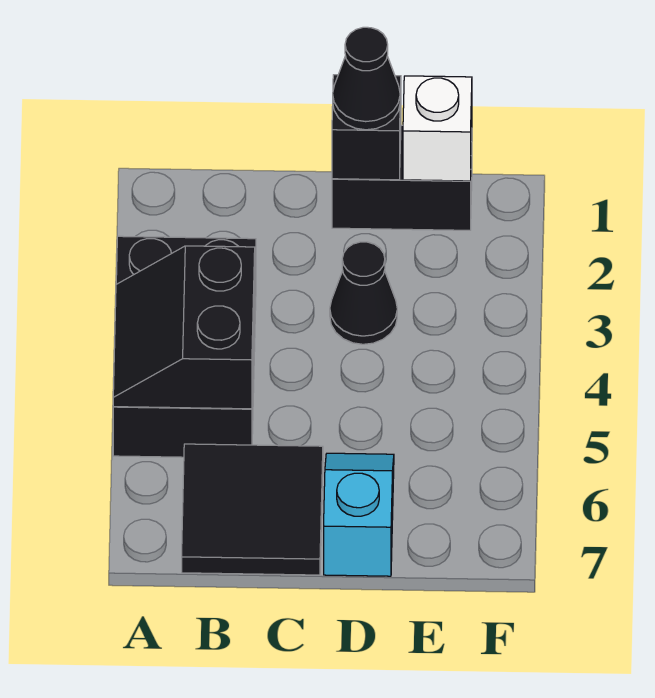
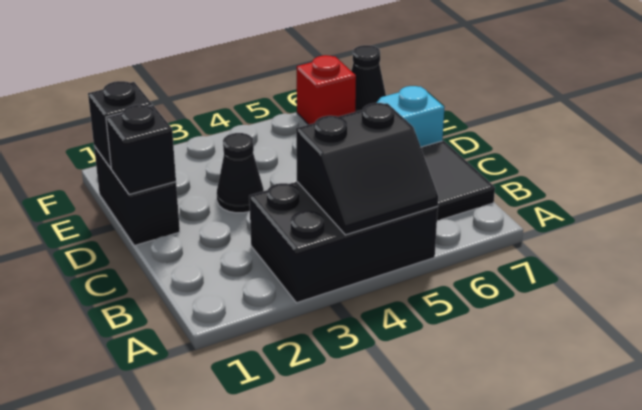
black cone D1 level 3 -> black cone F7 level 1
white brick E1 level 2 -> black brick E1 level 2
none -> red brick F6 level 1

